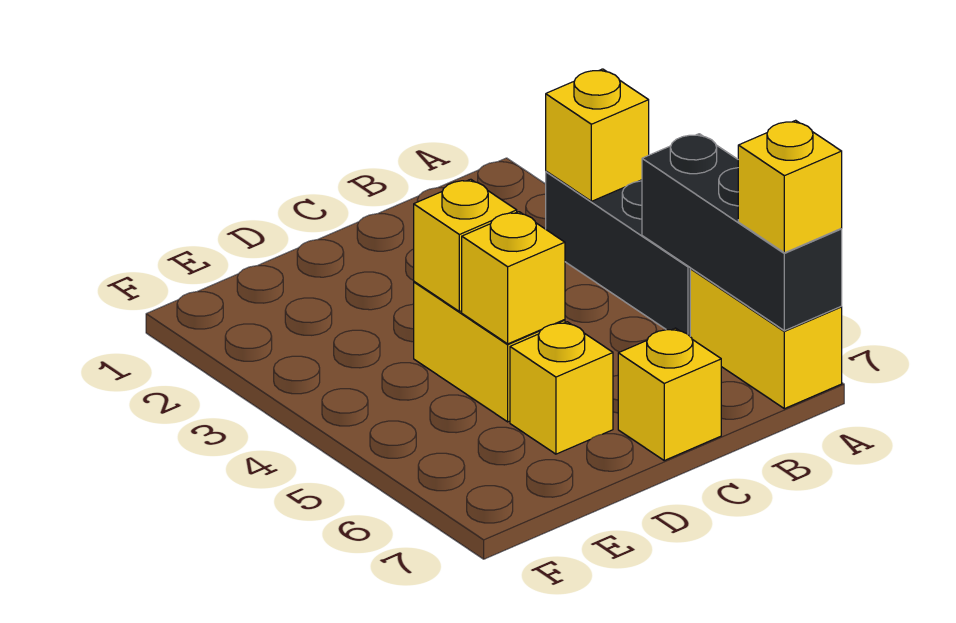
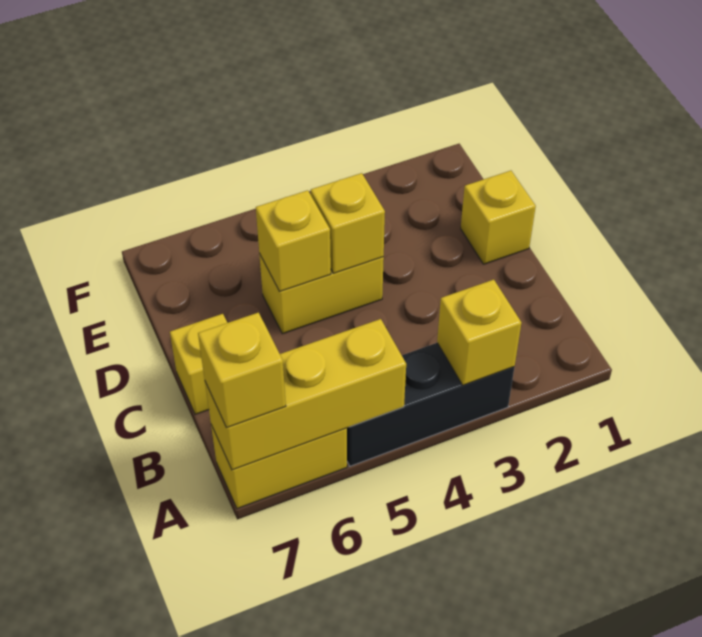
black brick A5:A7 level 2 -> yellow brick A5:A7 level 2
yellow brick D6 level 1 -> yellow brick D1 level 1

